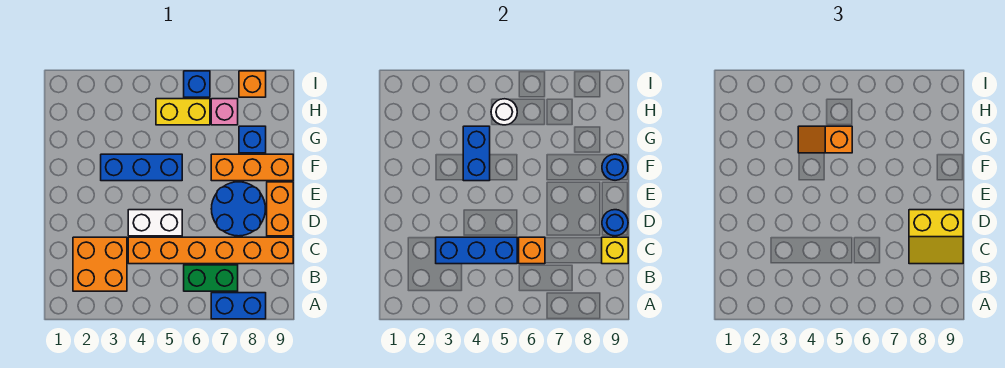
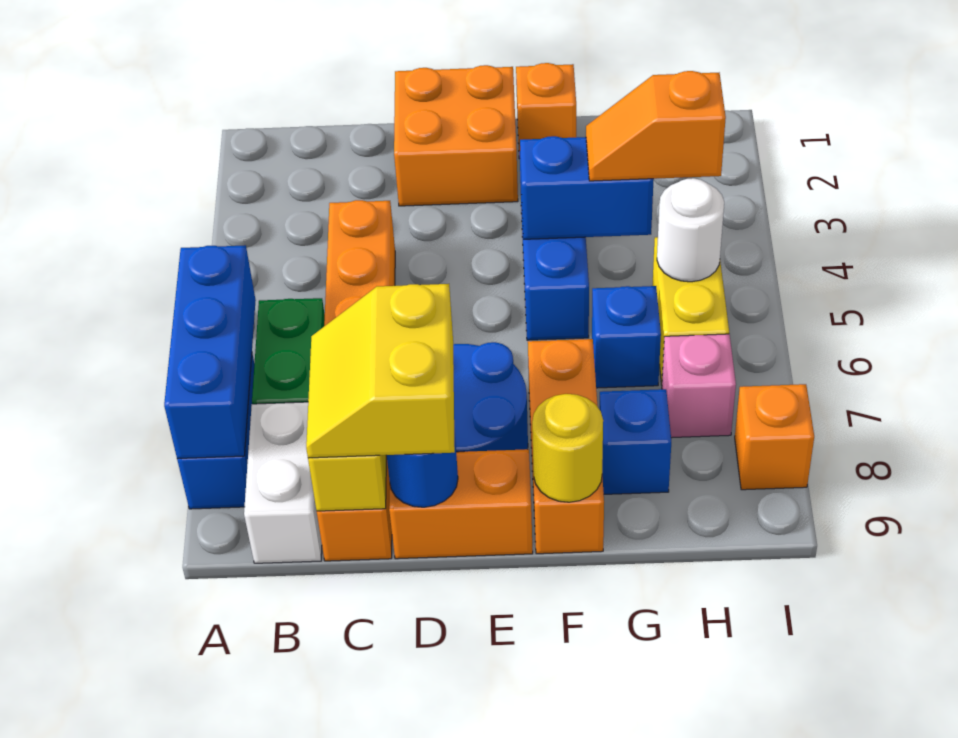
orange brick B2:C3 level 1 -> orange brick D1:E2 level 1
blue brick C3:C5 level 2 -> blue brick A6:A8 level 2
orange brick C6 level 2 -> orange brick F1 level 1
white brick D4:D5 level 1 -> white brick B8:B9 level 1
blue round brick F9 level 2 -> yellow round brick F9 level 2
orange slope G4:G5 level 3 top 5 -> orange slope G4:H4 level 3 top H
blue brick I6 level 1 -> blue brick G6 level 1

